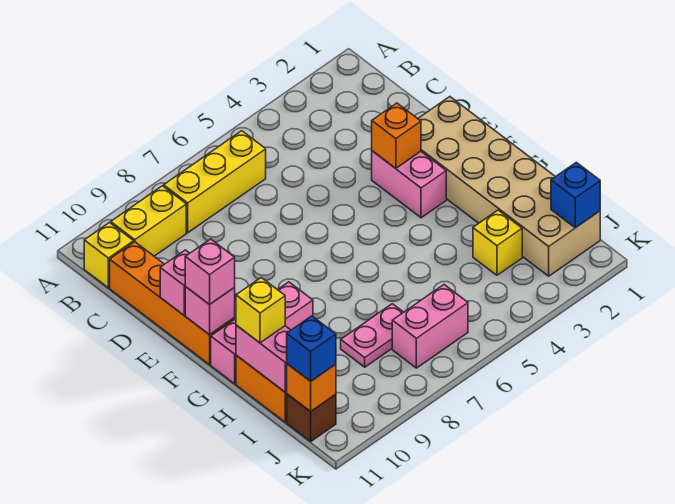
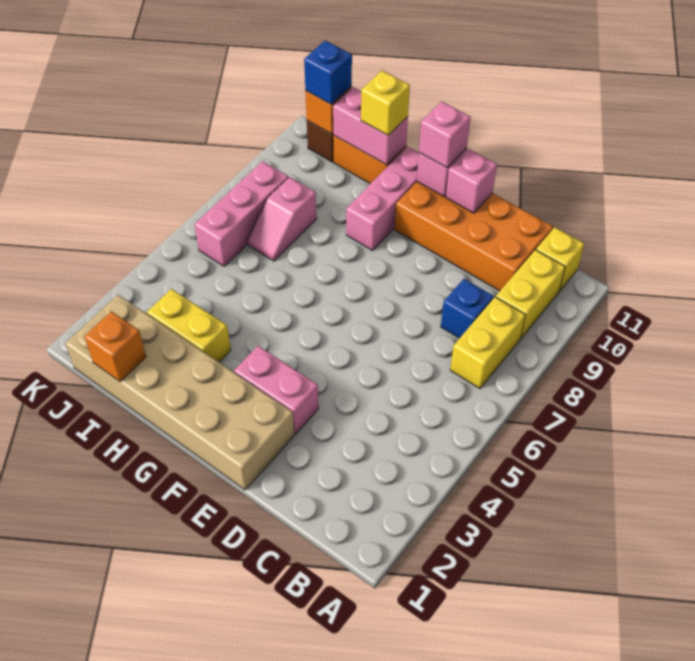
yellow brick B6:B8 level 1 -> yellow brick B7:B8 level 1
orange brick C11:F11 level 1 -> orange brick C10:F11 level 1
orange brick E3 level 2 -> orange brick I1 level 2
yellow brick I3 level 1 -> yellow brick H3:I3 level 1
pink plate I7:I8 level 1 -> pink slope I7:I8 level 1 top 8
blue brick J1 level 2 -> blue brick C8 level 1
pink brick J6:J7 level 1 -> pink brick J6:J8 level 1

